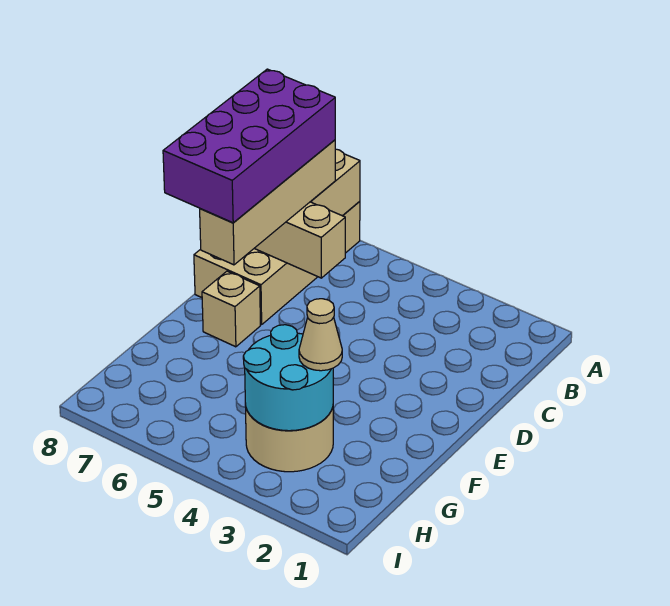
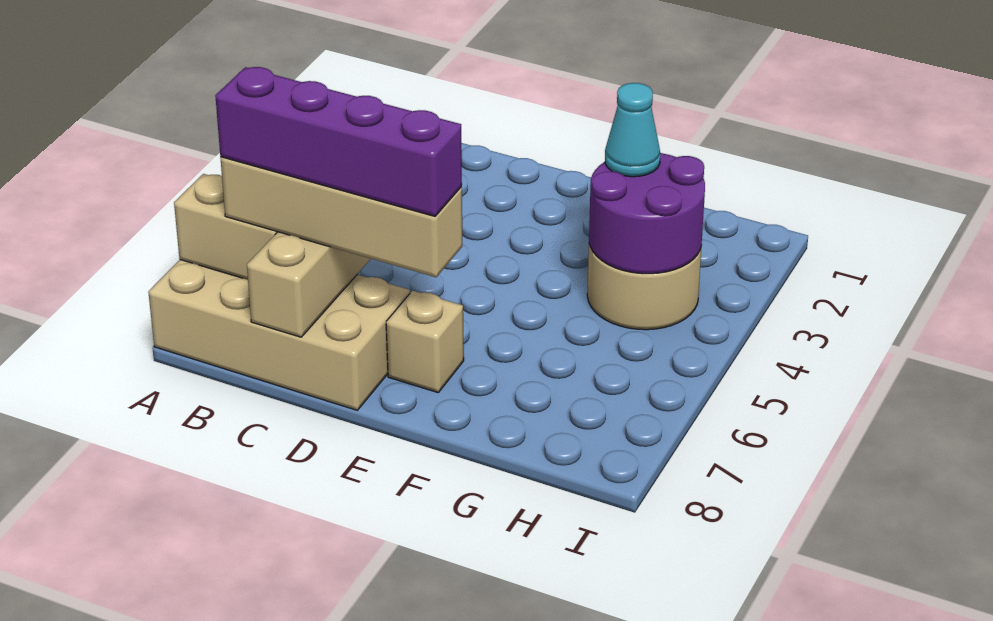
purple brick B7:E8 level 4 -> purple brick B7:E7 level 4
cyan round brick G3:H4 level 2 -> purple round brick G3:H4 level 2
tan cone G3 level 3 -> cyan cone G3 level 3

